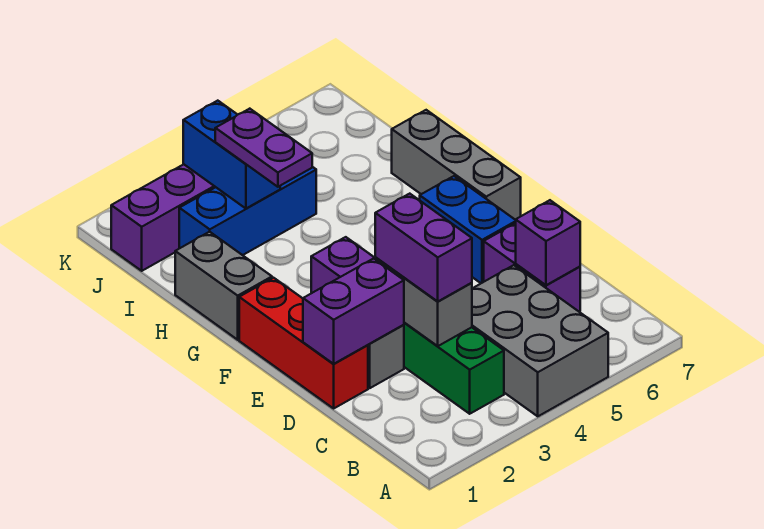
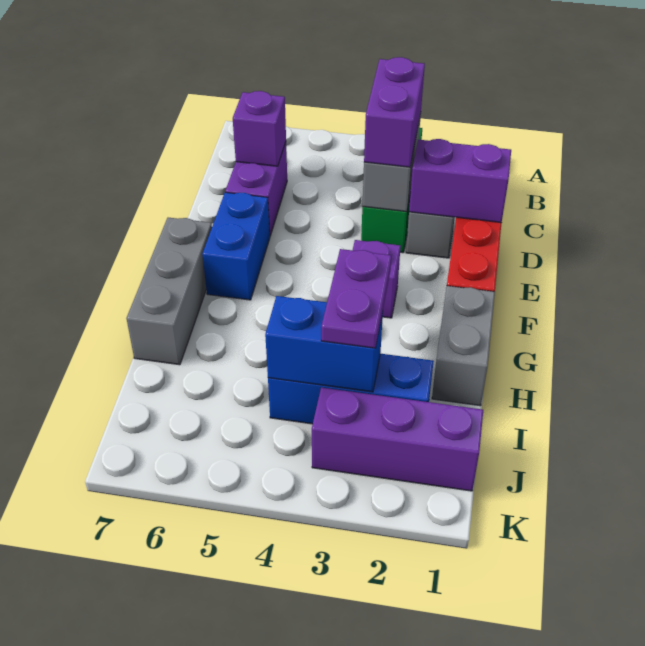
grey brick A4:C5 level 1 -> none
blue brick I3:J3 level 2 -> blue brick I3:I4 level 2

